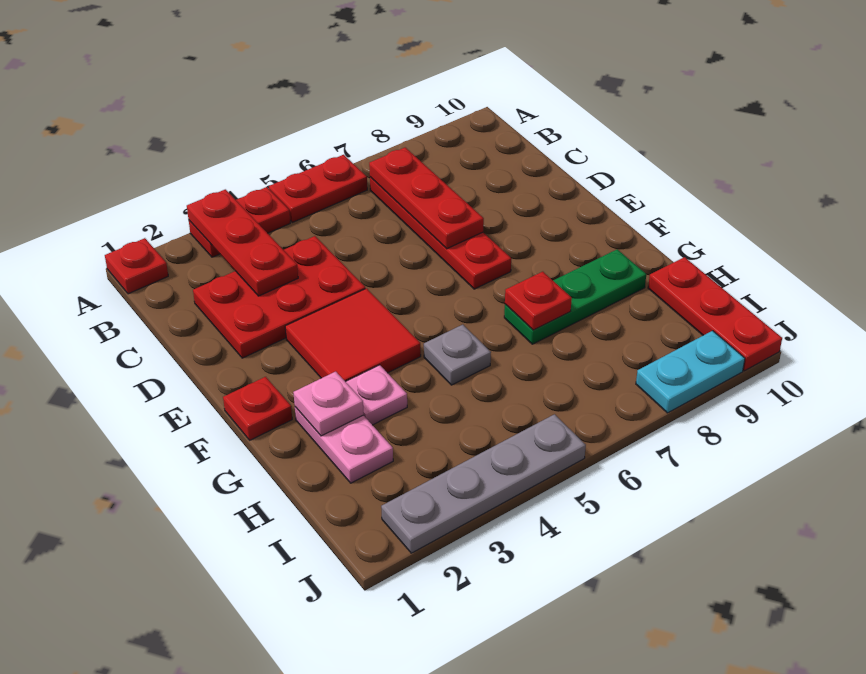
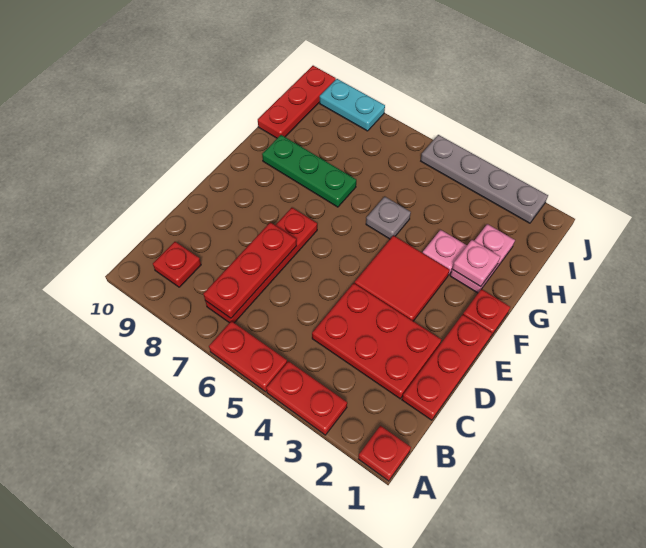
red plate A3:C3 level 2 -> red plate C1:E1 level 1
red plate G7 level 2 -> red plate B9 level 1

